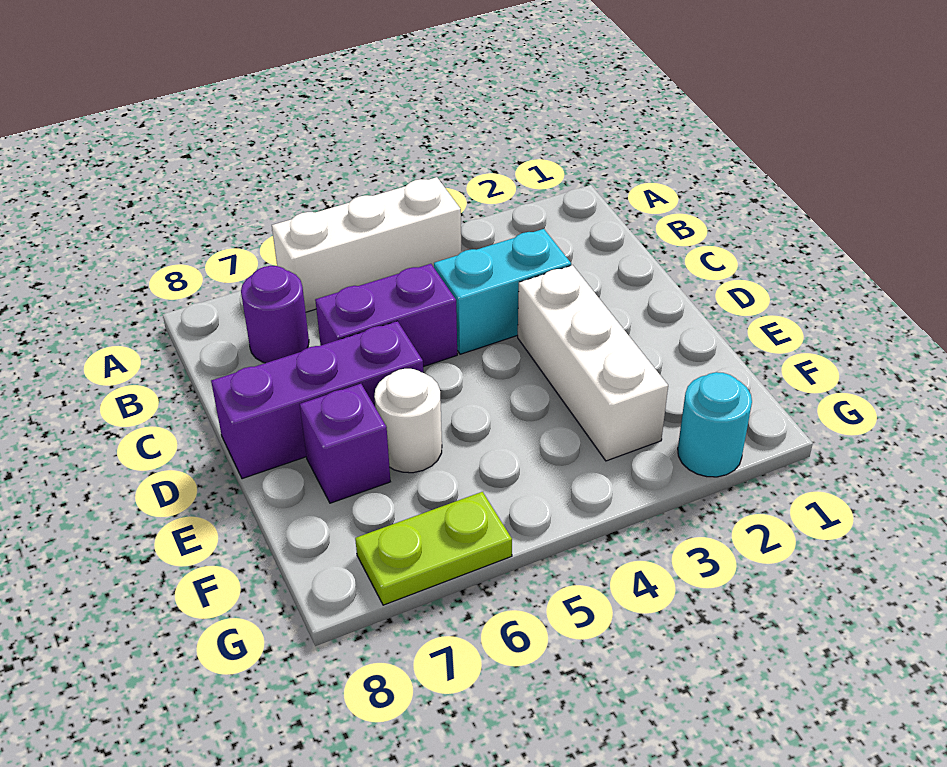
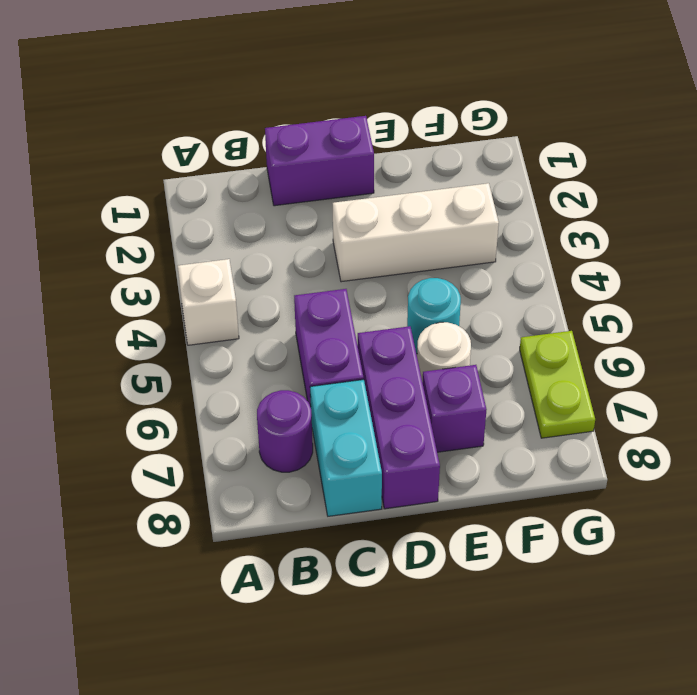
white brick A4:A6 level 1 -> white brick A4 level 1
none -> purple brick C1:D1 level 1
cyan brick C3:C4 level 1 -> cyan brick C7:C8 level 1
cyan round brick G2 level 1 -> cyan round brick E5 level 1

